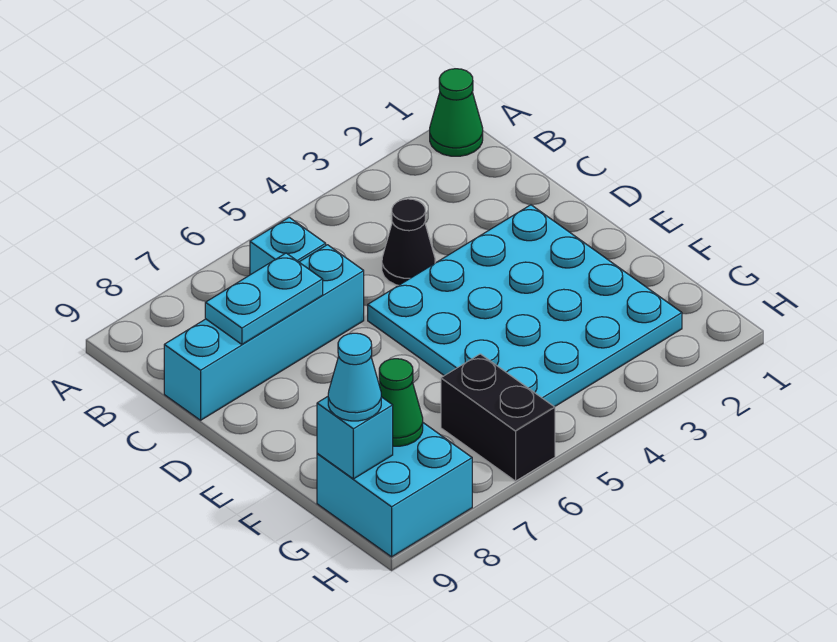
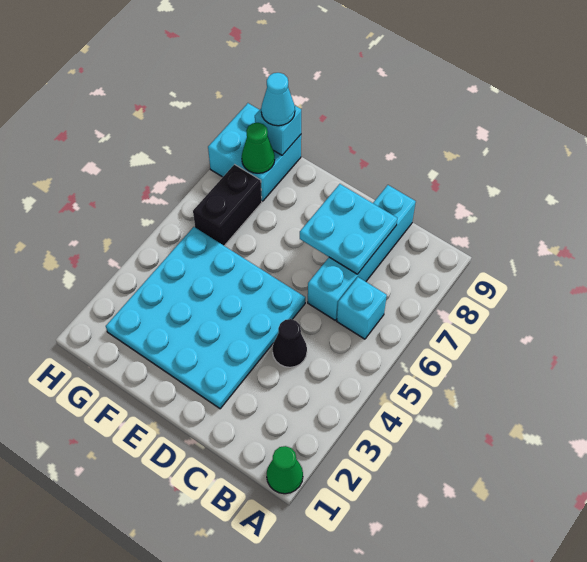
cyan plate C7:C8 level 2 -> cyan plate C7:D8 level 2
black brick G6:H6 level 1 -> black brick G6:G7 level 1

